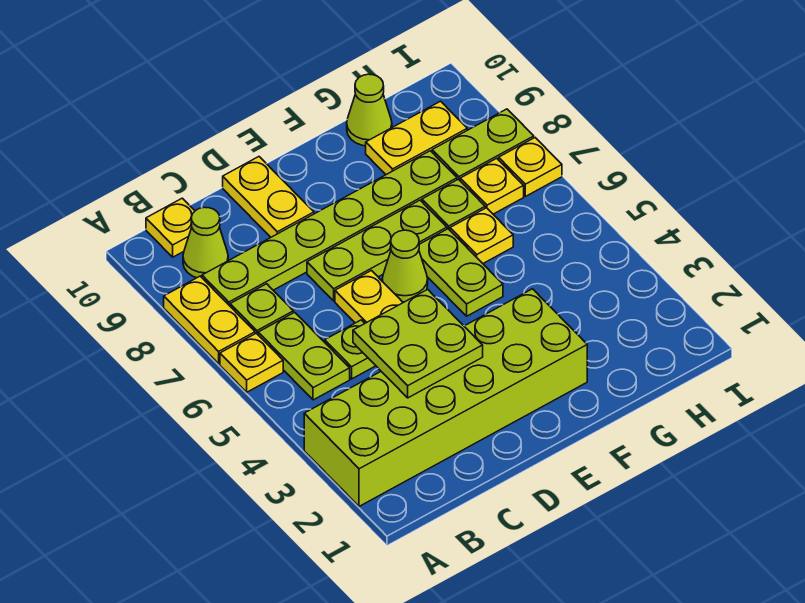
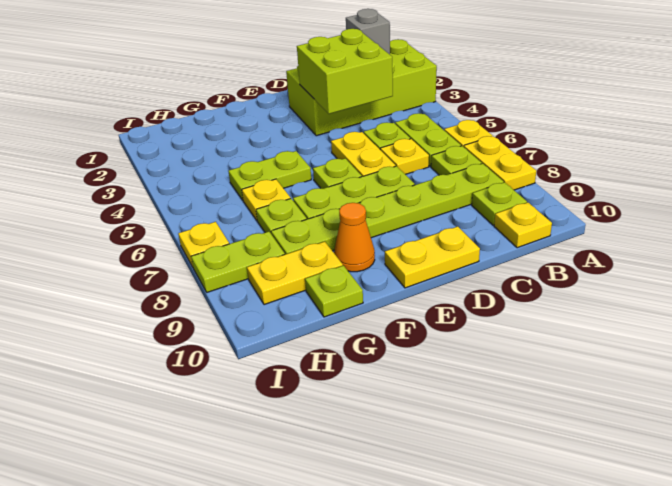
lime brick A2:F3 level 1 -> lime brick A2:D3 level 1
none -> grey brick B2 level 2
lime cone B9 level 1 -> lime plate B9 level 1
lime plate C3:D4 level 2 -> lime brick C3:D4 level 2
yellow plate D9:D10 level 1 -> yellow plate D10:E10 level 1
lime cone E6 level 1 -> lime plate E6 level 1
lime plate F5:F6 level 1 -> lime plate F5:G5 level 1
none -> orange cone F9 level 1
lime cone G10 level 1 -> lime plate G10 level 1
yellow plate H7 level 1 -> yellow plate C6 level 1

